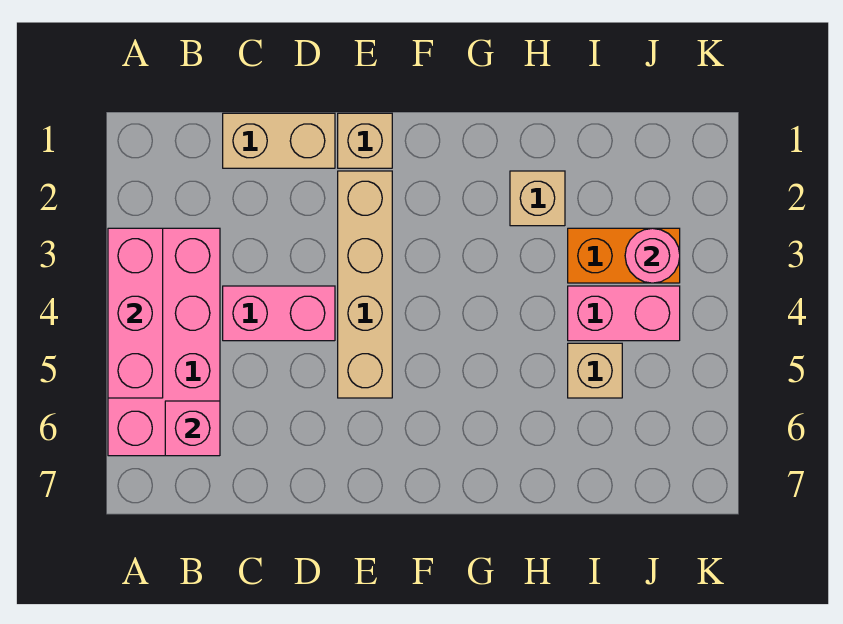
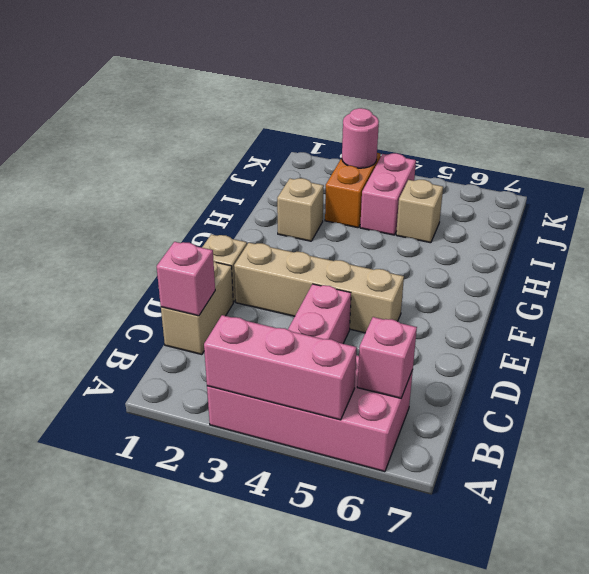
none -> pink brick C1 level 2

